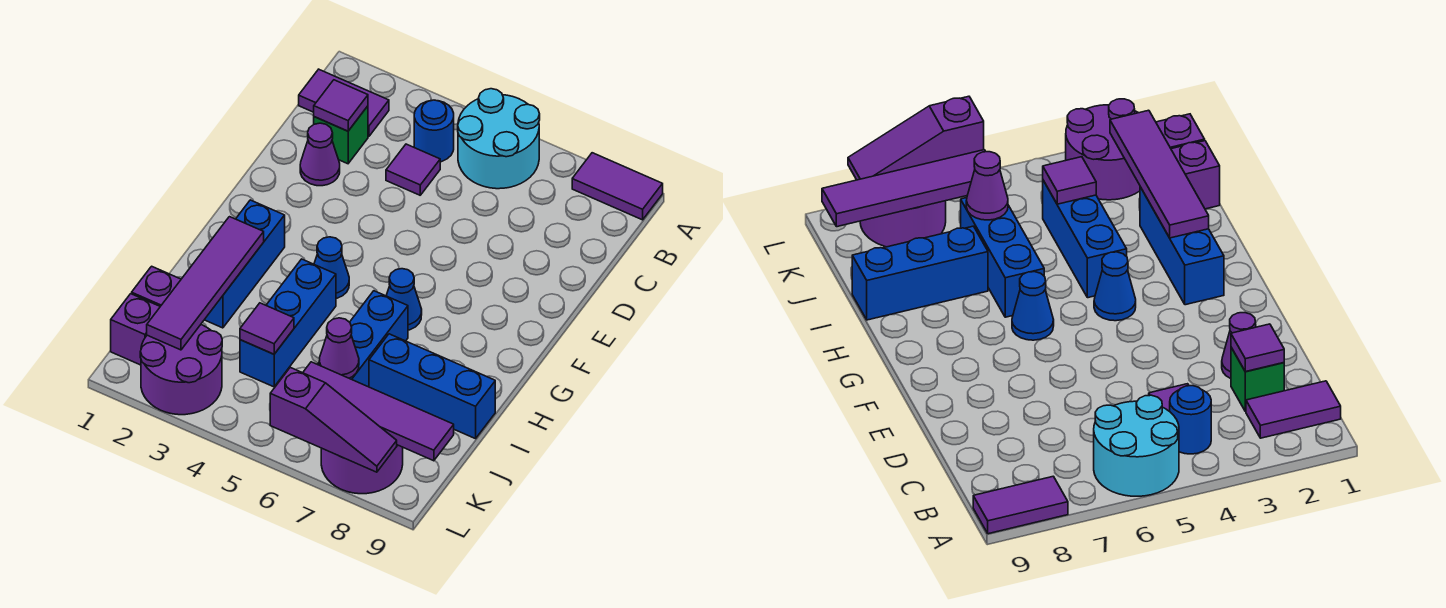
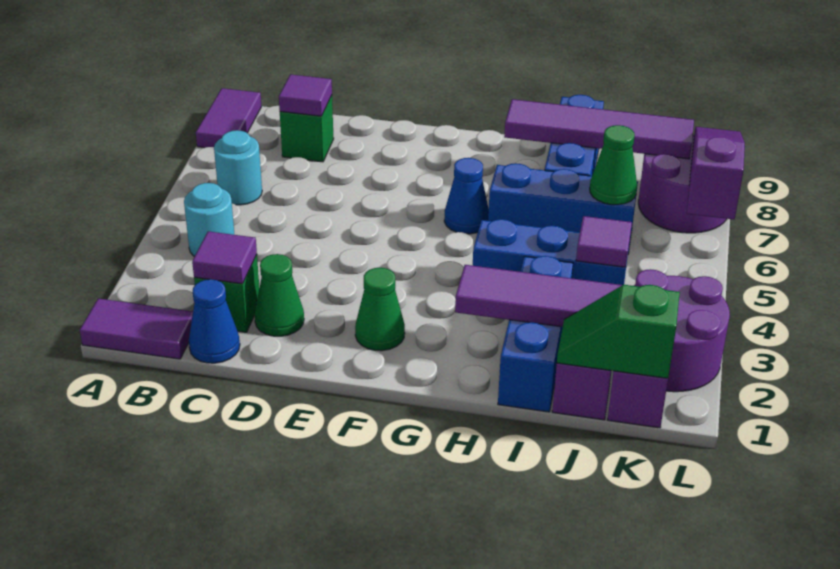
cyan round brick A5:B6 level 1 -> cyan round brick B6 level 1
purple tile B1:B2 level 1 -> purple tile A1:B1 level 1
blue round brick B4 level 1 -> cyan round brick B4 level 1
purple tile C4 level 1 -> purple tile C8 level 2
none -> green brick C8 level 1
purple cone D2 level 1 -> green cone D2 level 1
none -> green cone F2 level 1
blue brick G2:I2 level 1 -> blue brick I1:I3 level 1
blue cone G4 level 1 -> blue cone C1 level 1
none -> green slope J1:K1 level 2 top K
purple cone J6 level 2 -> green cone J6 level 2
purple tile K6:K9 level 2 -> purple tile H8:K8 level 2

